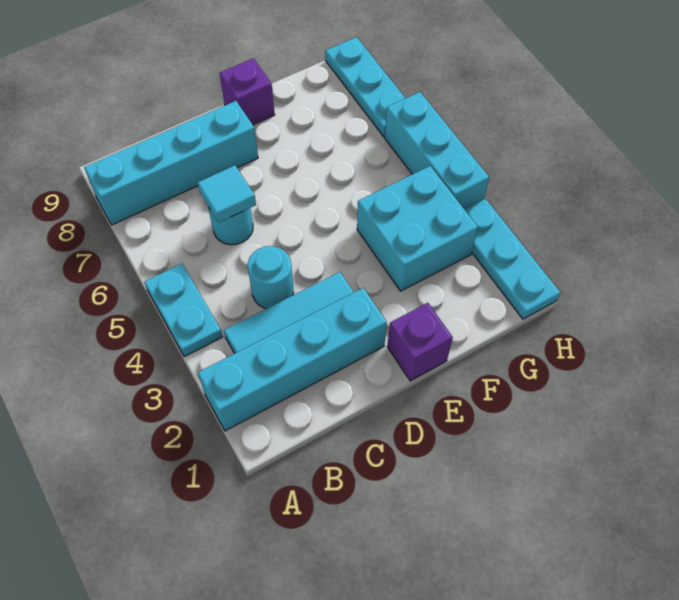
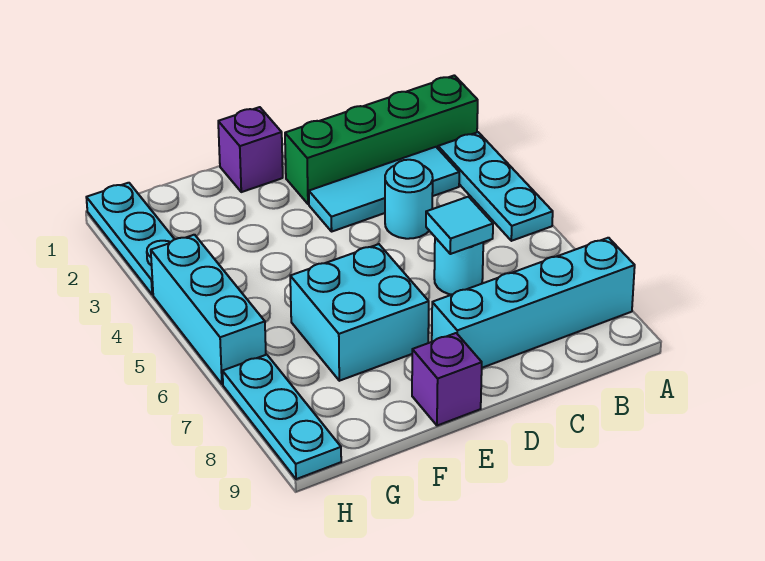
cyan brick A2:D2 level 1 -> green brick A2:D2 level 1
cyan plate A4:A5 level 1 -> cyan plate A3:A5 level 1
cyan brick F3:G4 level 1 -> cyan brick E6:F7 level 1

